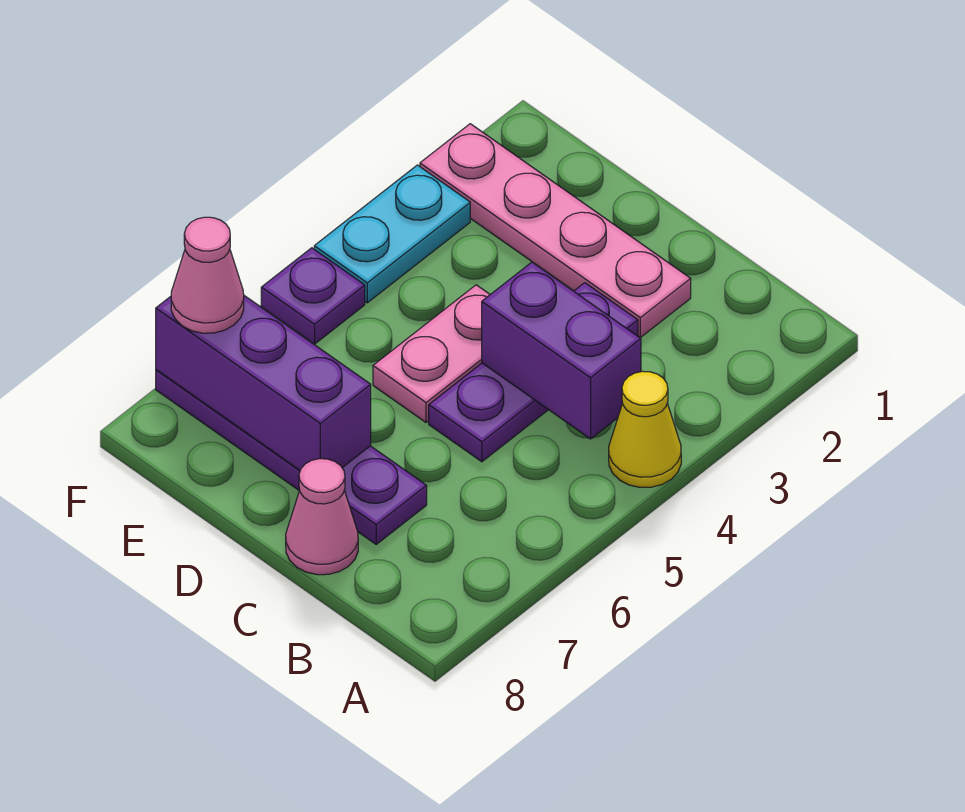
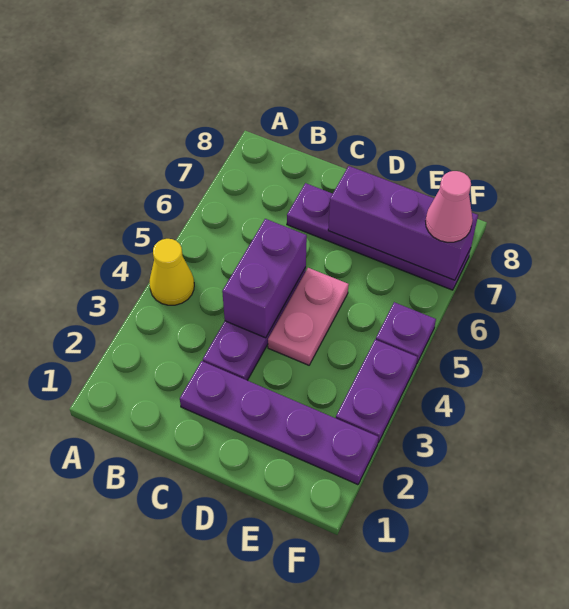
purple brick B4:C4 level 2 -> purple brick C4:C5 level 2
pink plate C2:F2 level 1 -> purple plate C2:F2 level 1
pink cone C8 level 1 -> none
cyan plate F3:F4 level 1 -> purple plate F3:F4 level 1

